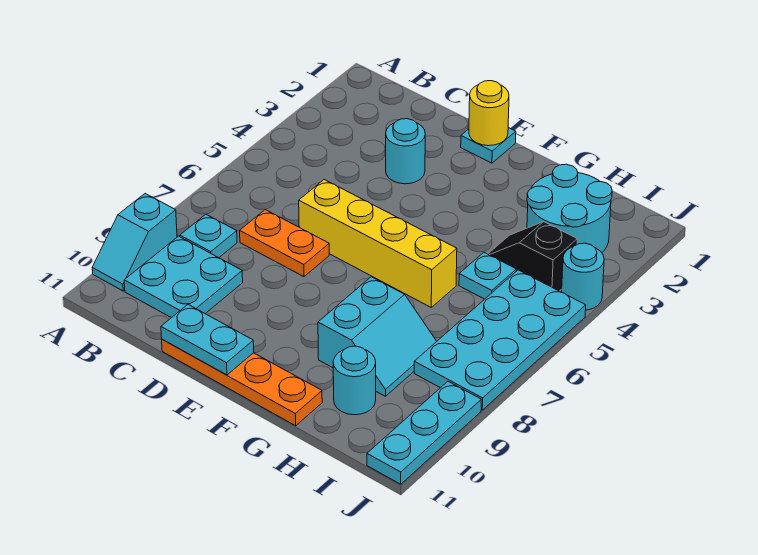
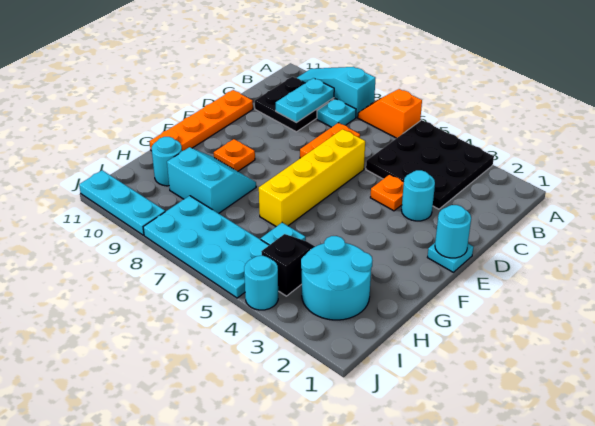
none -> black plate A3:C5 level 1
none -> orange slope A6:A7 level 1 top 6
cyan slope A9:A10 level 1 top 9 -> cyan slope A8:A10 level 1 top 8
cyan plate B9:C10 level 1 -> black plate B9:C10 level 1
none -> orange plate D4 level 1
cyan plate D11:E11 level 2 -> cyan plate B9:C9 level 2
yellow round brick E1 level 2 -> cyan round brick E1 level 2
none -> orange plate F9 level 1
cyan slope G8:H9 level 1 top G -> cyan slope G8:H9 level 1 top H

